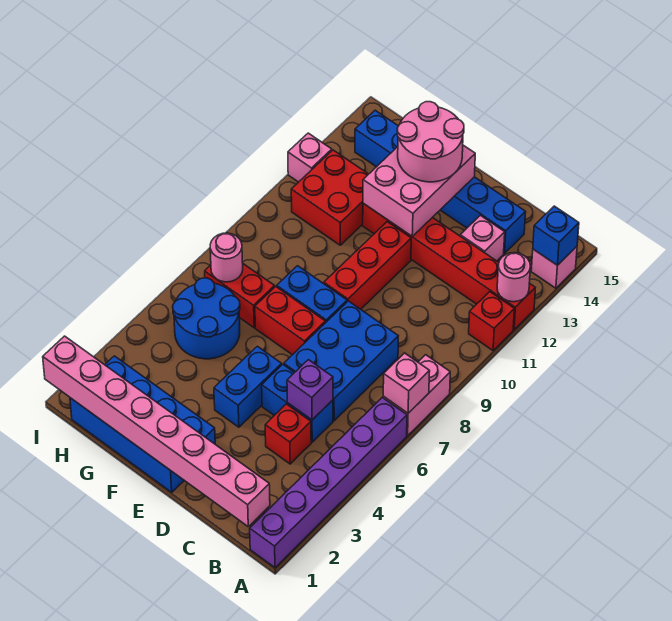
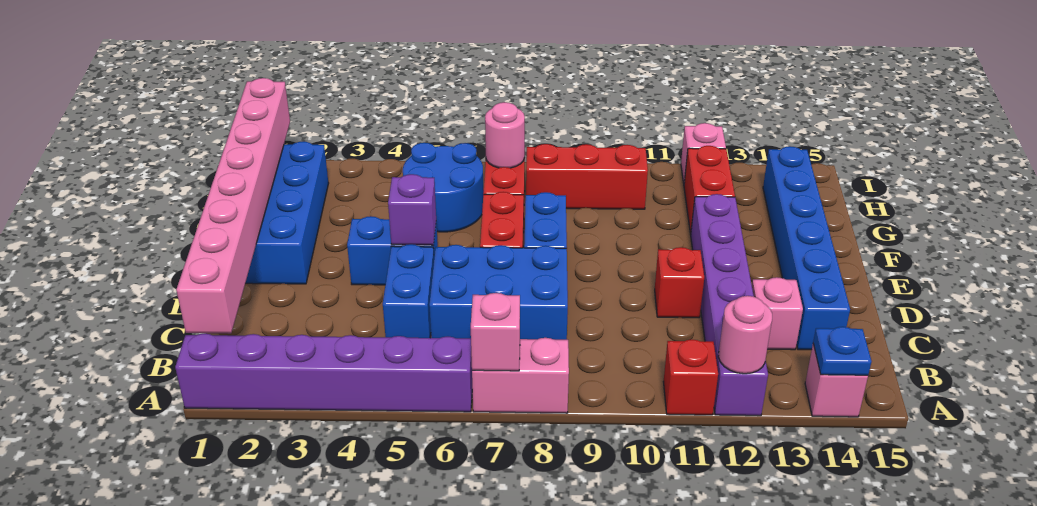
red brick A12:F12 level 1 -> purple brick A12:F12 level 1
blue brick A14 level 2 -> blue plate A14 level 2
red brick C4 level 1 -> red brick D11 level 1
purple brick C5 level 2 -> purple brick E5 level 2
red brick E9:E11 level 1 -> red brick H8:H10 level 1
pink brick E12:F14 level 2 -> none
pink round brick E13:F14 level 3 -> none
red brick G11:H12 level 1 -> red brick G12:H12 level 1

